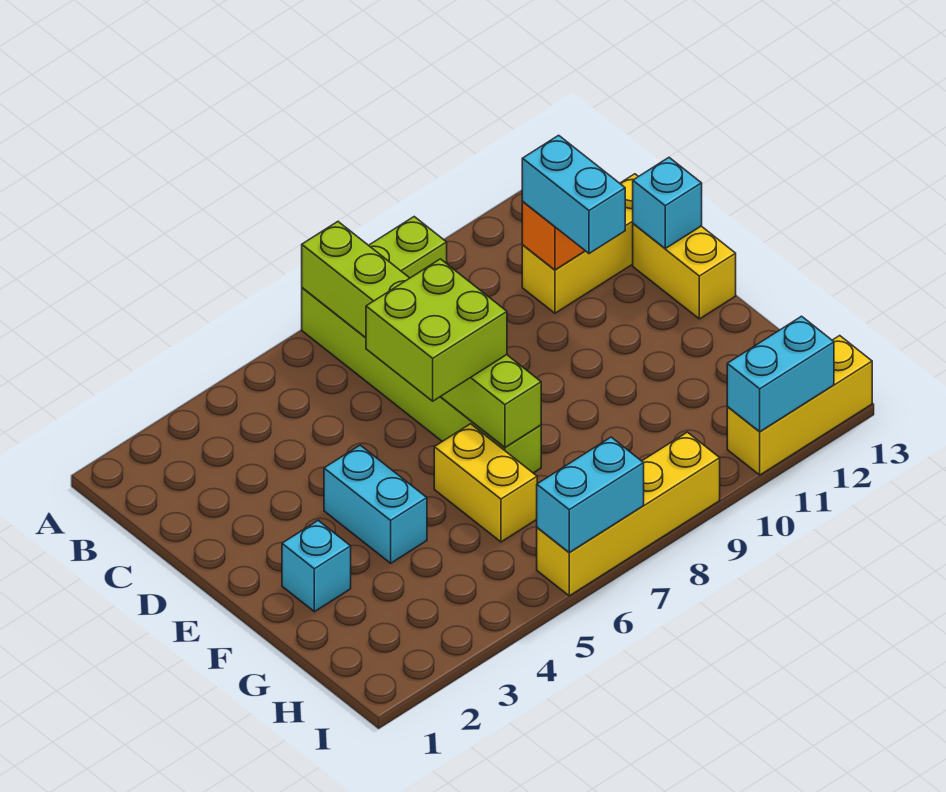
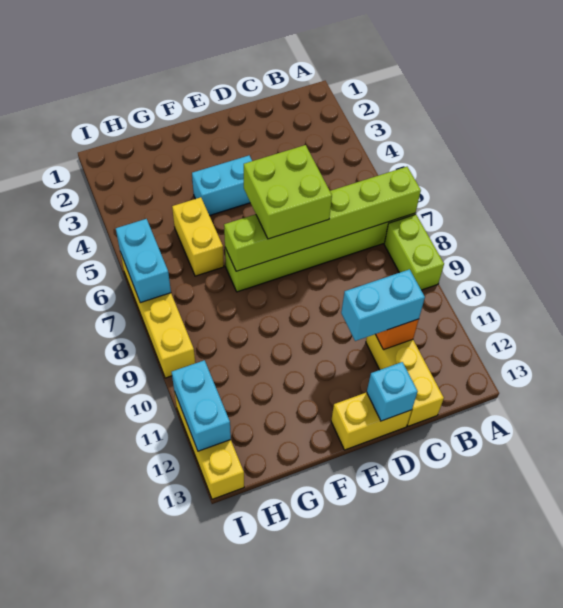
cyan brick F2 level 1 -> none
yellow brick F6:G6 level 1 -> yellow brick G5:G6 level 1

